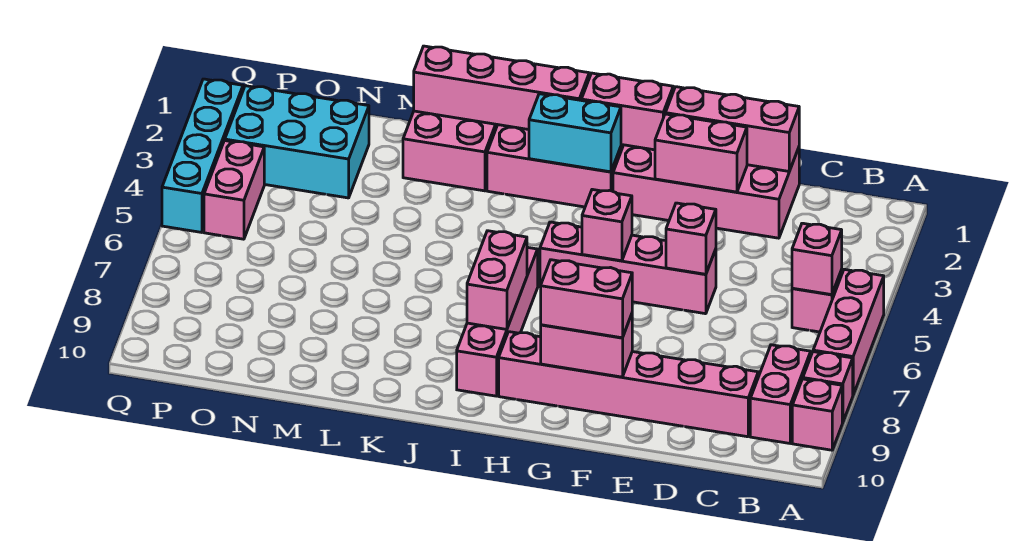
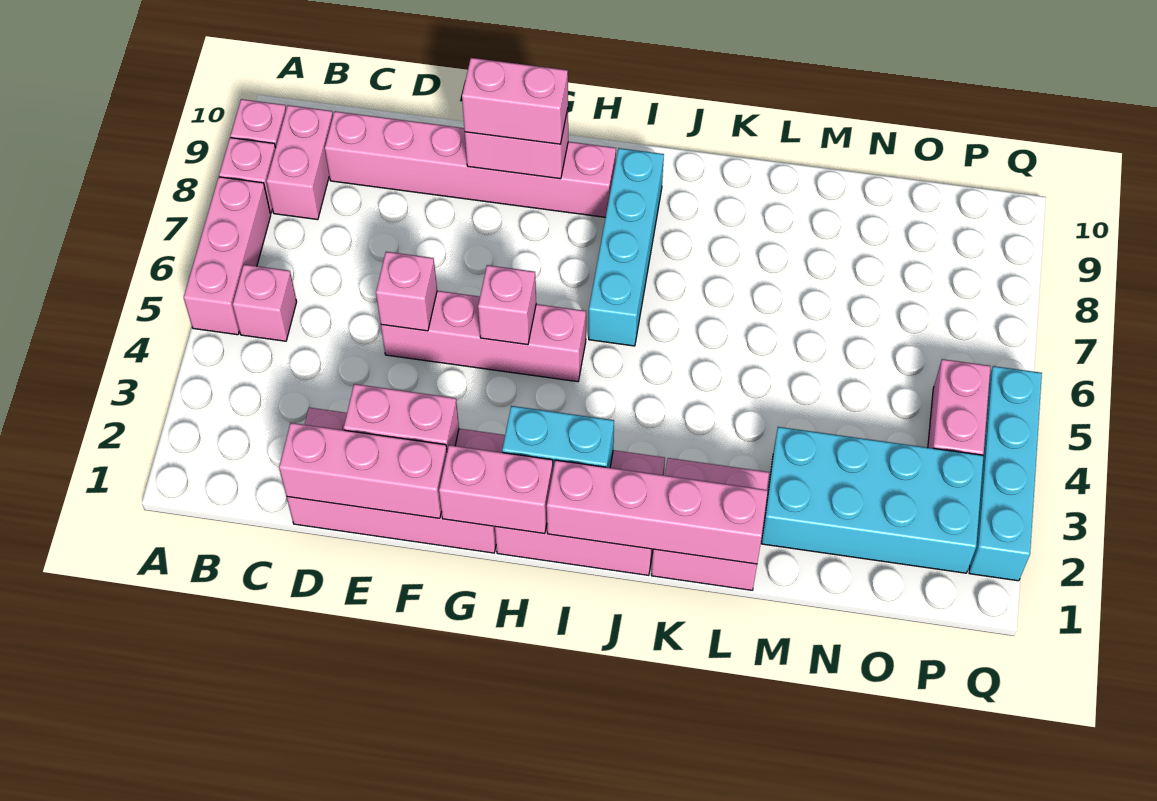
pink brick B5 level 2 -> none
pink brick I6:I9 level 1 -> cyan brick I6:I9 level 1
pink brick I7:I8 level 2 -> none
cyan brick N2:P3 level 1 -> cyan brick M2:P3 level 1

